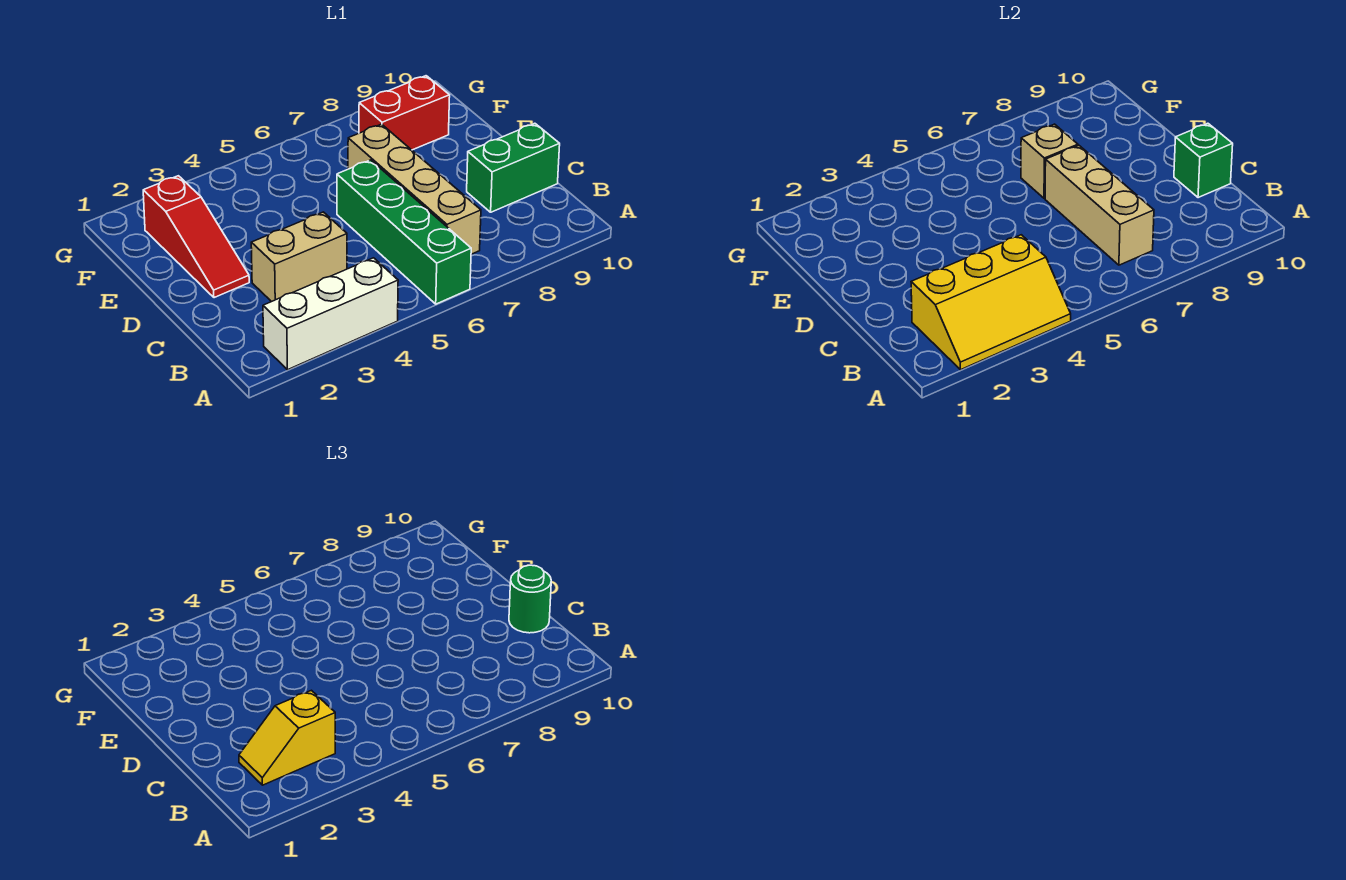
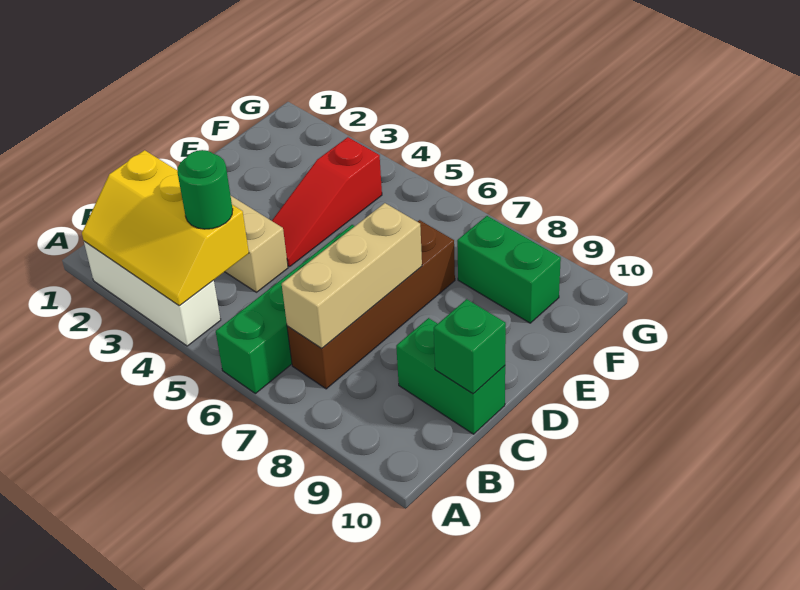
yellow slope B2:B3 level 3 top 3 -> none
tan brick B7:E7 level 1 -> brown brick B7:E7 level 1
green round brick C10 level 3 -> green round brick B4 level 3
red slope D2:F2 level 1 top F -> red slope D4:F4 level 1 top F
tan brick E7 level 2 -> none
red brick F8:F9 level 1 -> green brick F8:F9 level 1

